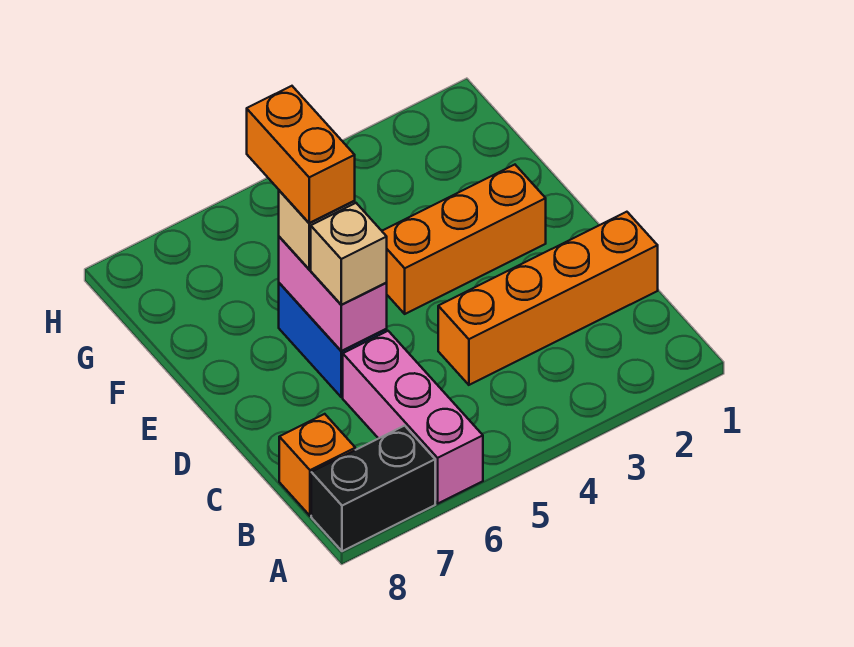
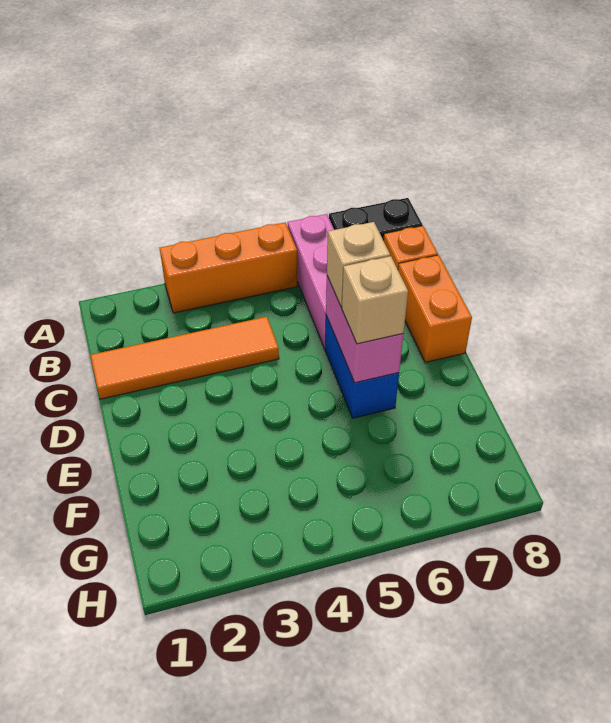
orange brick C1:C4 level 1 -> orange tile C1:C4 level 1
orange brick E2:E4 level 1 -> orange brick A3:A5 level 1
orange brick E6:F6 level 4 -> orange brick C8:D8 level 1

